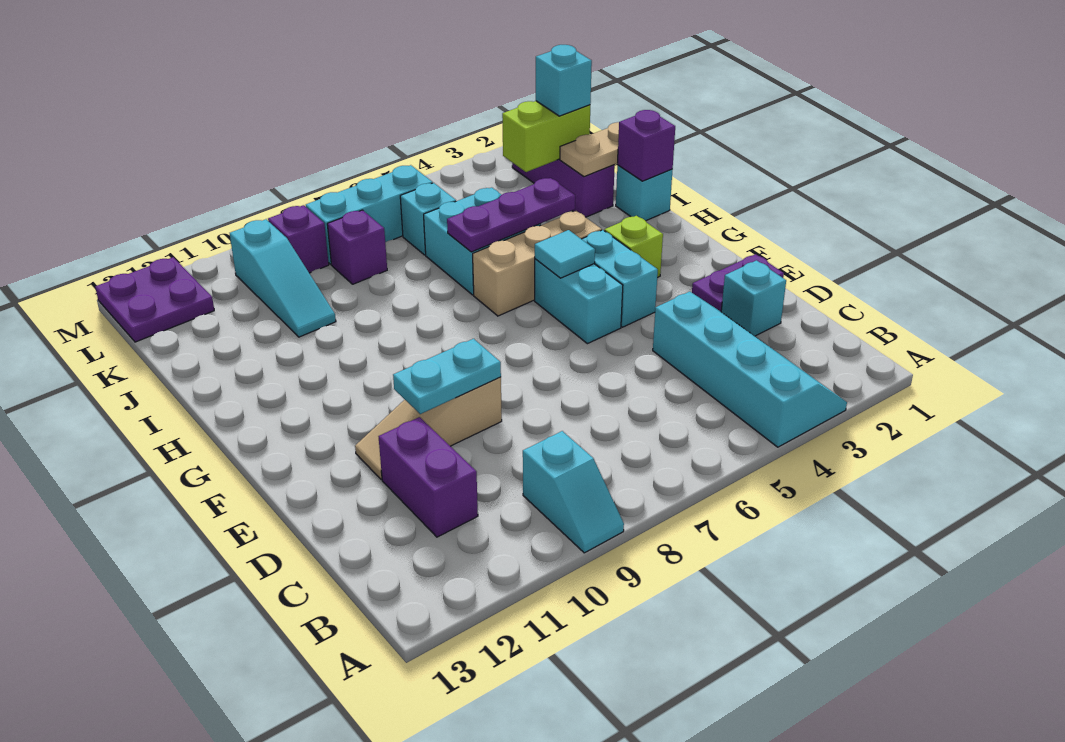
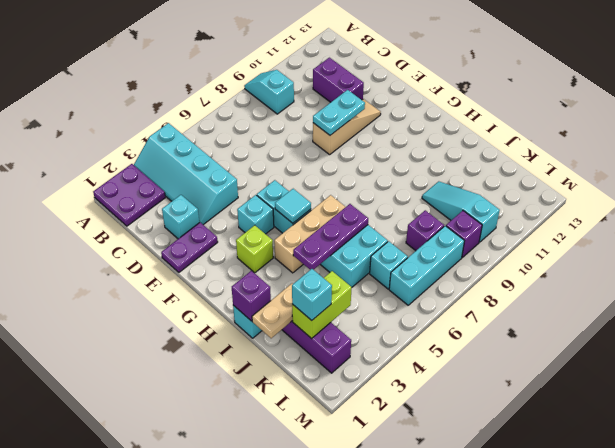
cyan brick F4:G4 level 1 -> cyan brick F4 level 1
purple plate L12:M13 level 1 -> purple plate A1:B2 level 1

